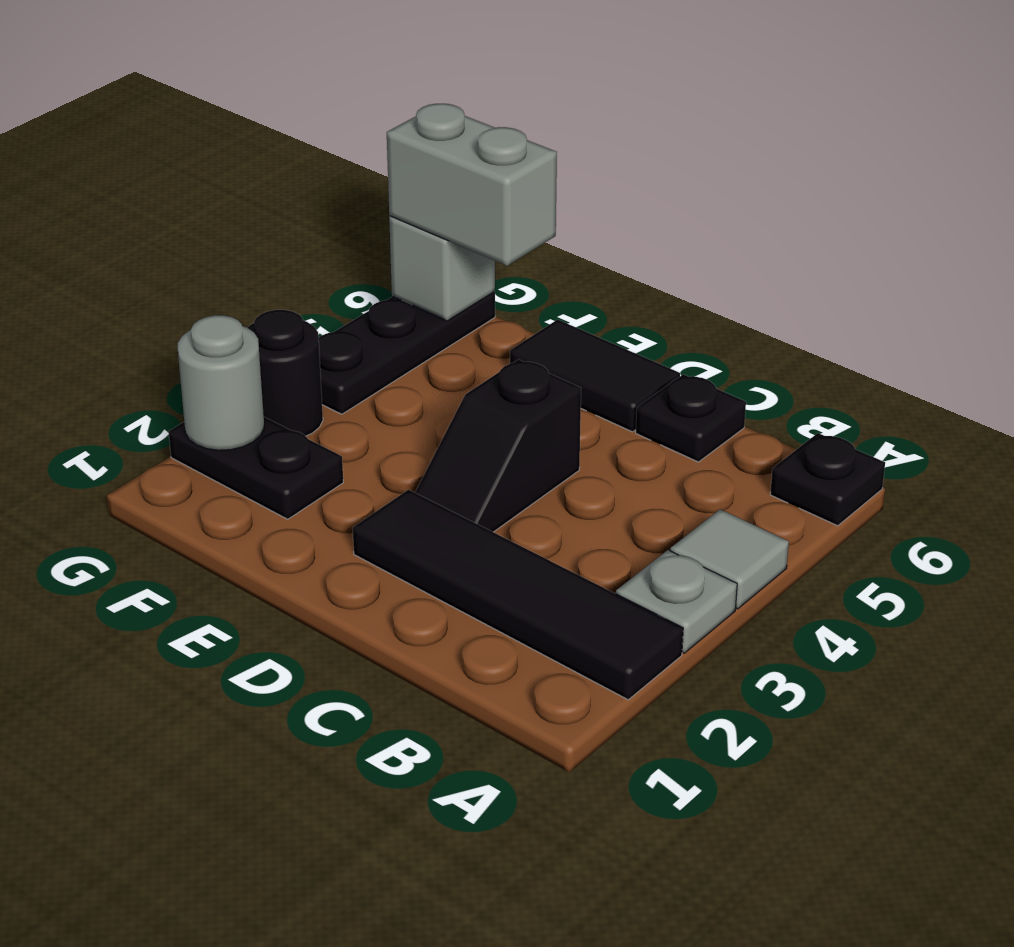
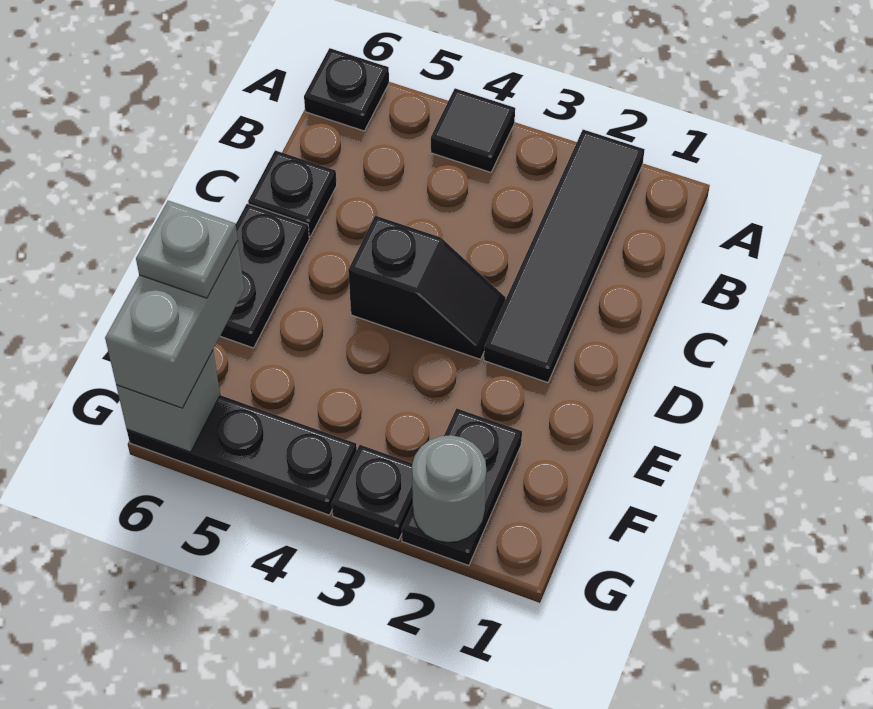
grey plate A3 level 1 -> grey plate F6 level 4
grey tile A4 level 1 -> black tile A4 level 1
black tile D6:E6 level 1 -> black plate D6:E6 level 1
black round brick G3 level 1 -> black plate G3 level 1

